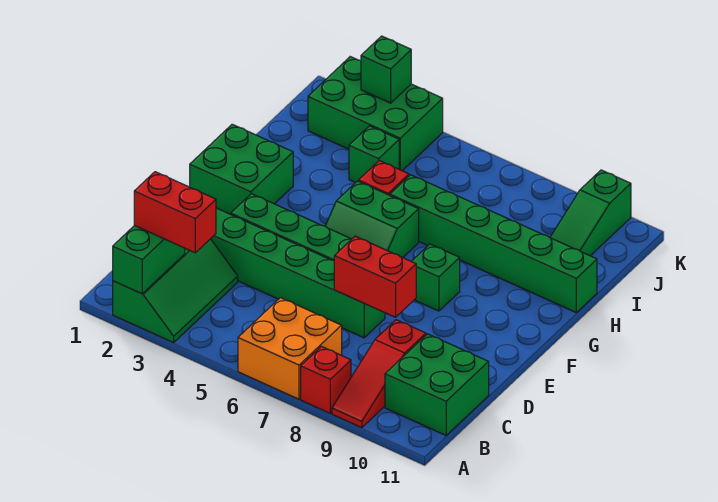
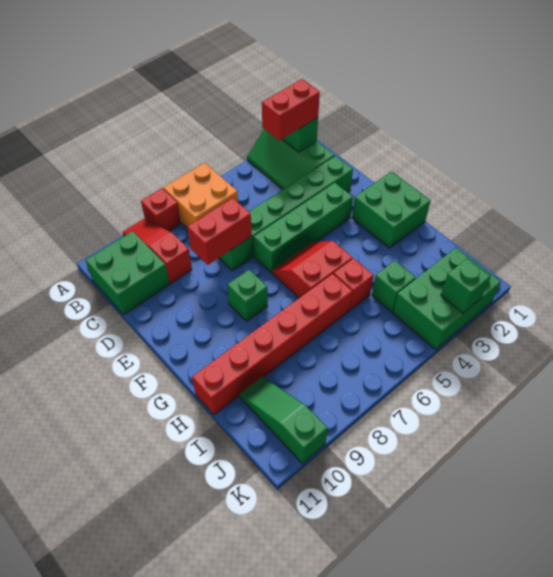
green slope F5:G6 level 1 top G -> red slope F5:G6 level 1 top G
green brick H6:H11 level 1 -> red brick H6:H11 level 1

